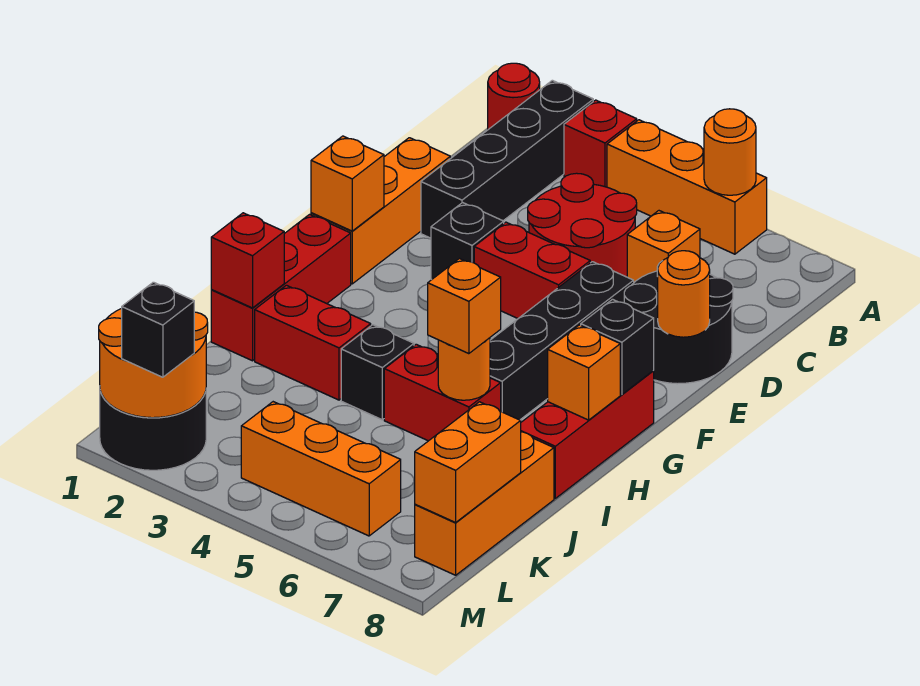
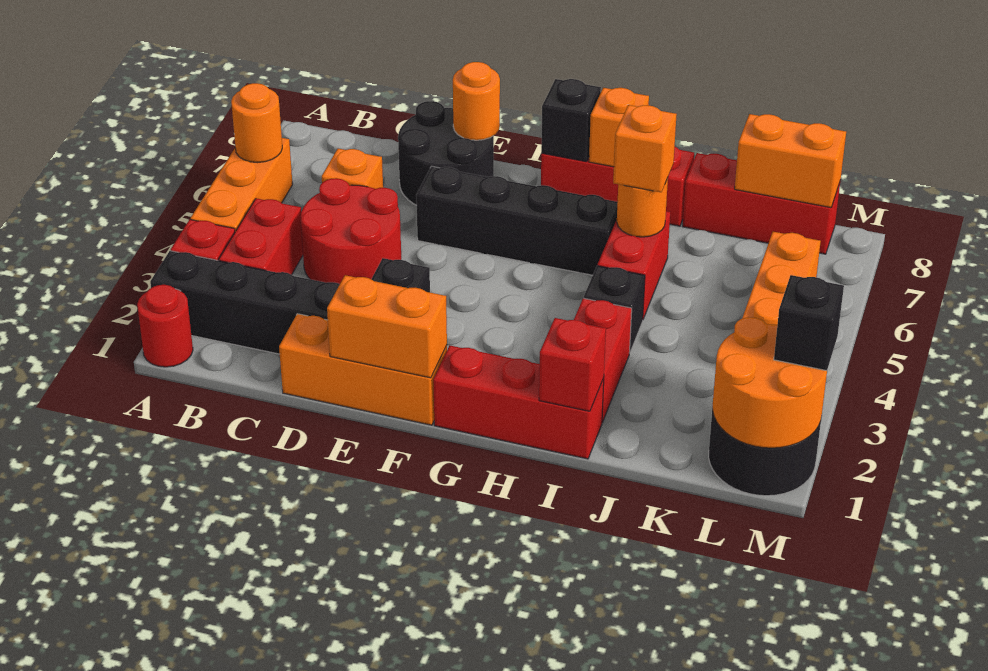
red brick E4:E5 level 1 -> red brick B3:B4 level 1
orange brick F1 level 2 -> orange brick E1:F1 level 2
orange brick J8:L8 level 1 -> red brick J8:L8 level 1

